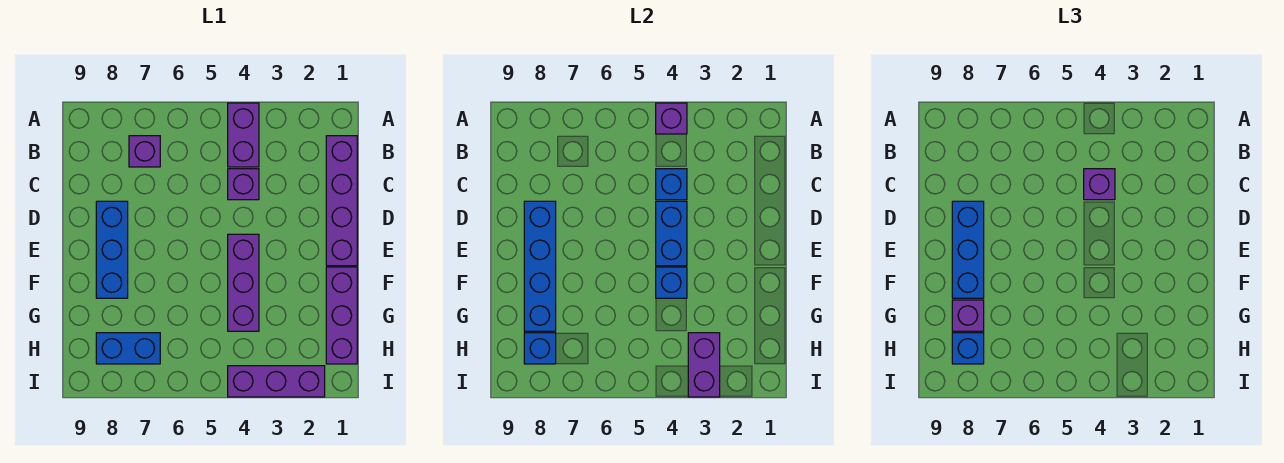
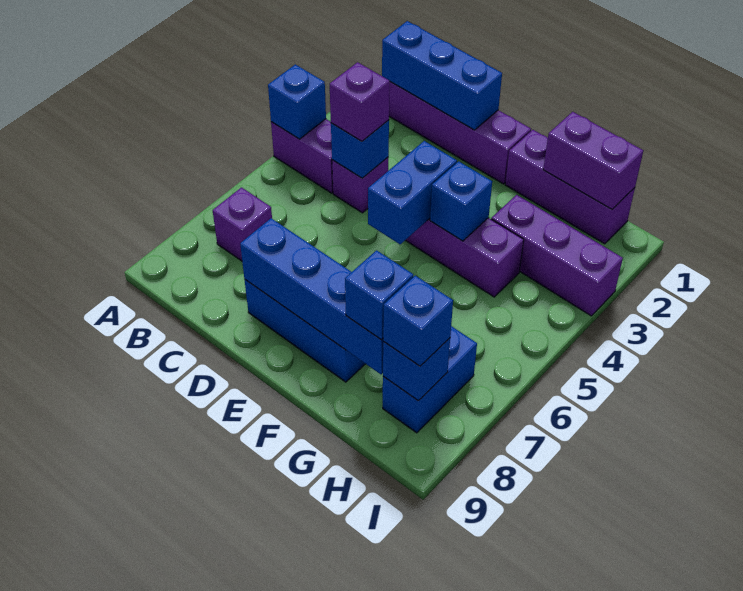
purple brick A4 level 2 -> blue brick A4 level 2
blue brick D4:E4 level 2 -> blue brick E4:E5 level 2
blue brick D8:F8 level 3 -> blue brick B1:D1 level 2
purple brick G8 level 3 -> blue brick G8 level 3
purple brick H3:I3 level 2 -> purple brick G1:H1 level 2
purple brick I2:I4 level 1 -> purple brick G3:I3 level 1

